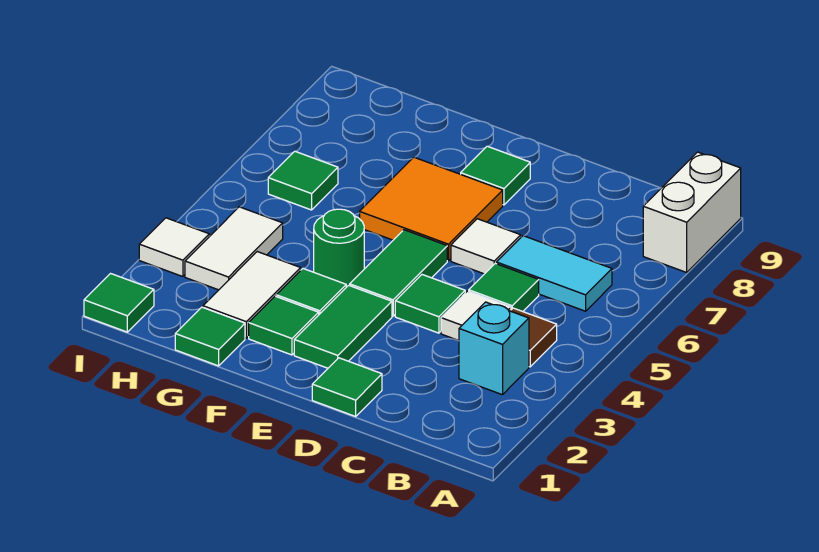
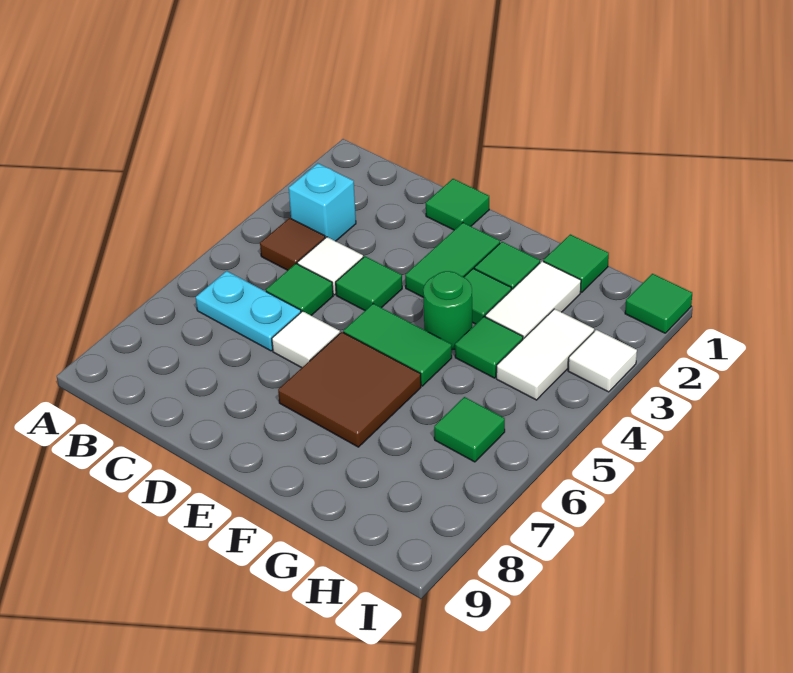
white brick A8:A9 level 1 -> none
cyan tile B6:C6 level 1 -> cyan plate B6:C6 level 1
green tile E4:E5 level 1 -> green tile E5:F5 level 1
orange tile E6:F7 level 1 -> brown tile E6:F7 level 1
green tile E8 level 1 -> green tile G4 level 1

